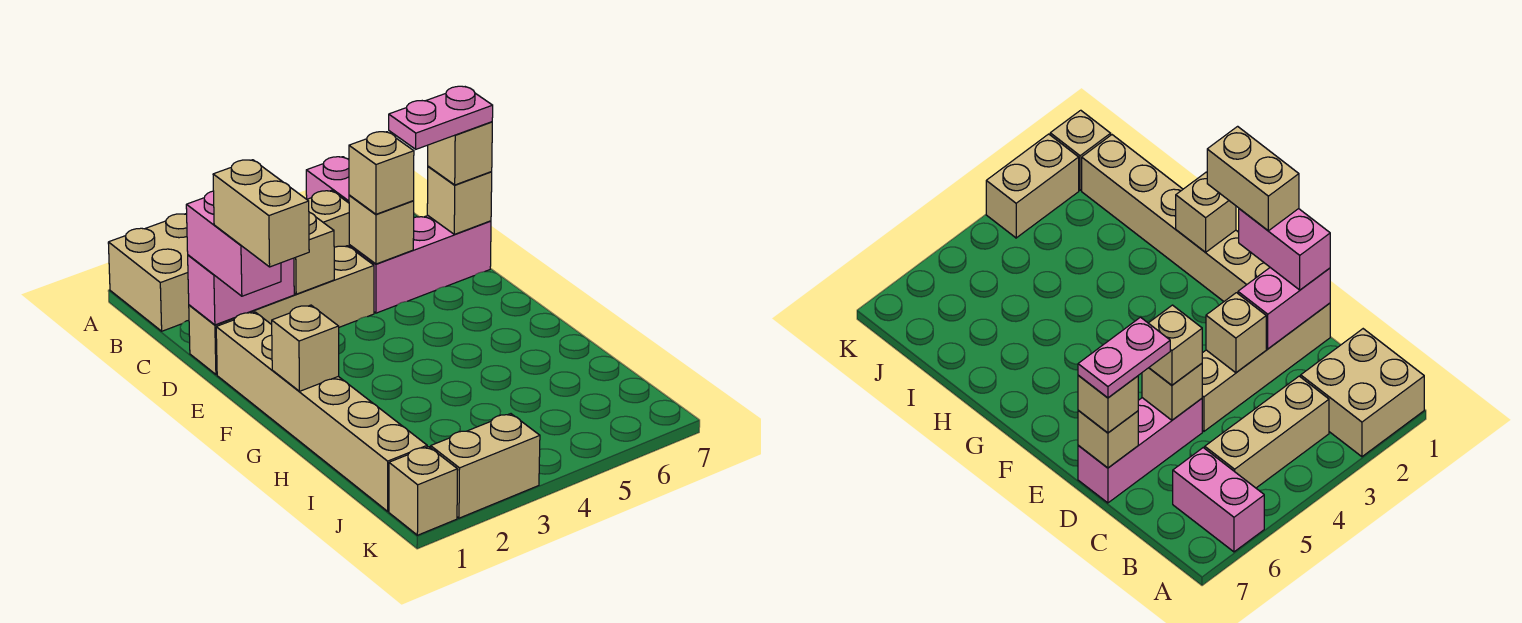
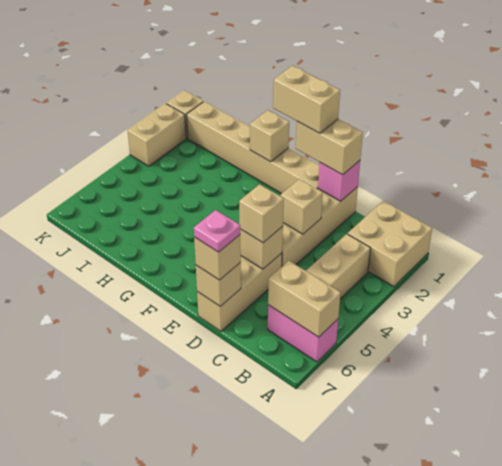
none -> tan brick A6:B6 level 2
pink brick D1:D2 level 2 -> pink brick D1 level 2
pink brick D1:E1 level 3 -> tan brick D1:E1 level 3
pink brick D5:D7 level 1 -> tan brick D5:D7 level 1
pink plate D6:D7 level 4 -> pink plate D7 level 4

